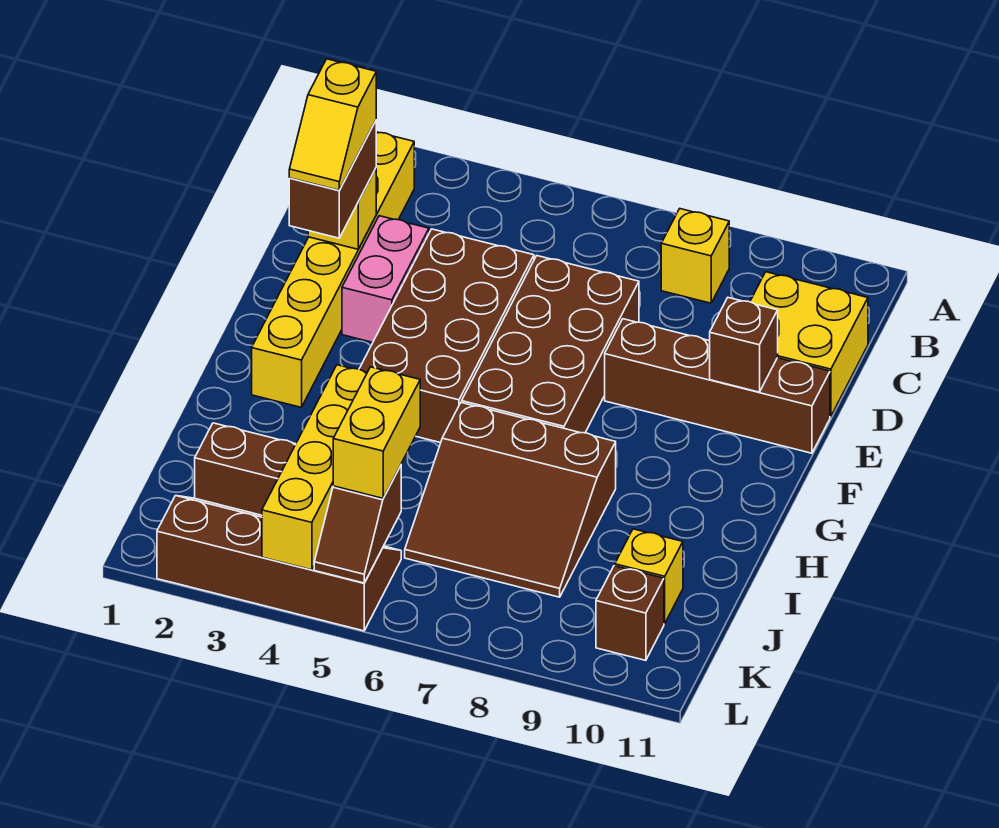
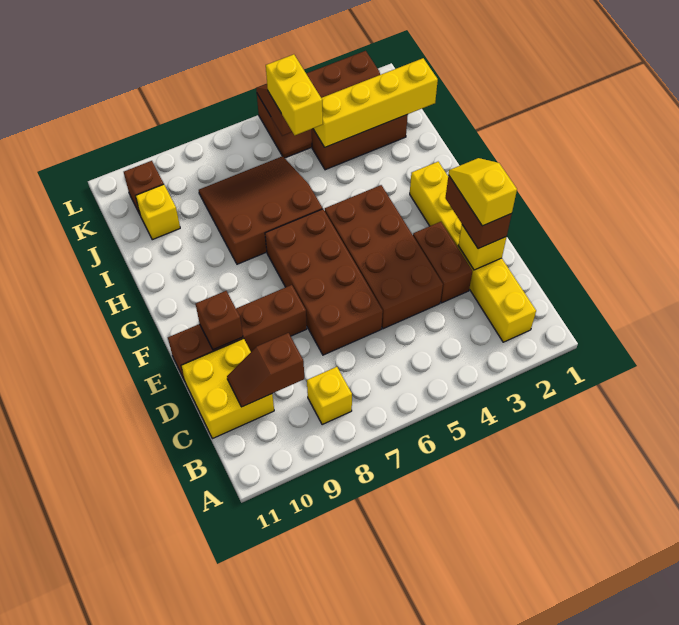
none -> brown slope C9:C10 level 2 top 9
pink brick D3:E3 level 1 -> brown brick D3:E3 level 1
yellow brick I4:L4 level 2 -> yellow brick J1:J4 level 2

